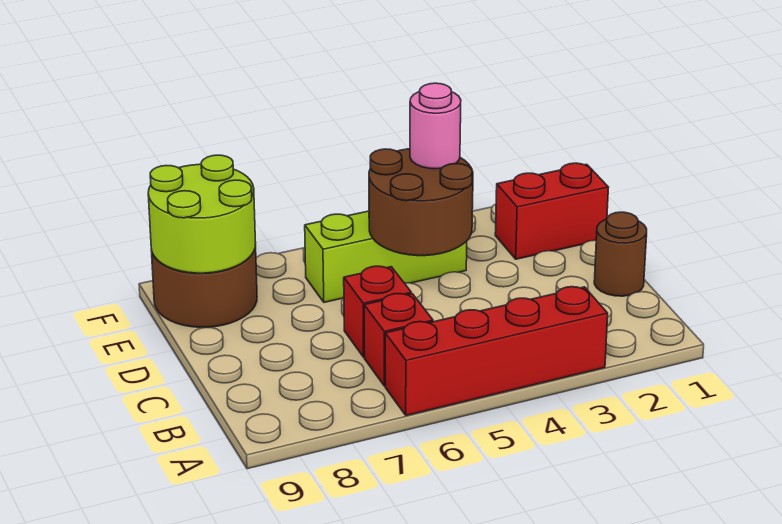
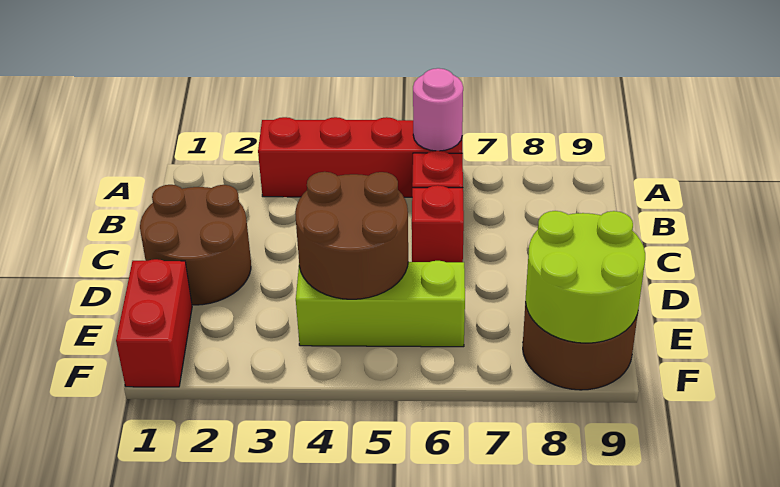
brown round brick C1 level 1 -> brown round brick C1:D2 level 1
red brick E1:E2 level 1 -> red brick E1:F1 level 1
pink round brick E4 level 3 -> pink round brick A6 level 2

